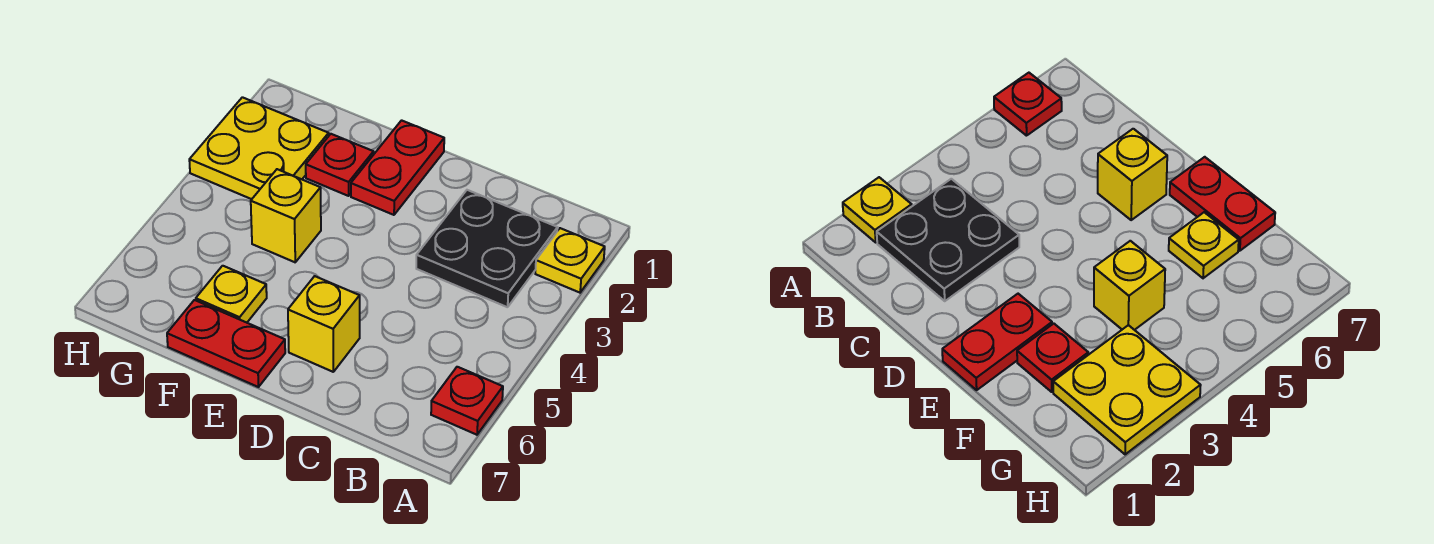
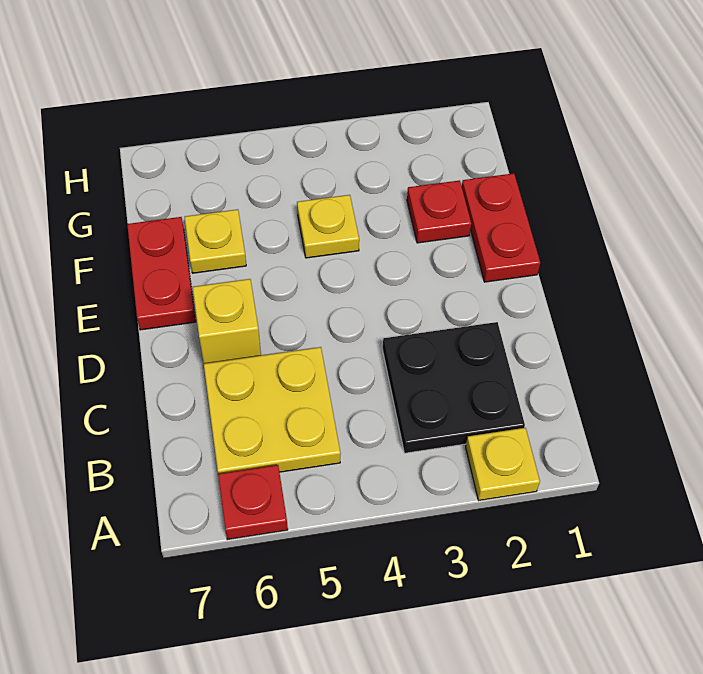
red plate E1:E2 level 1 -> red plate E1:F1 level 1
yellow brick F4 level 1 -> yellow plate F4 level 1
yellow plate G2:H3 level 1 -> yellow plate B5:C6 level 1

